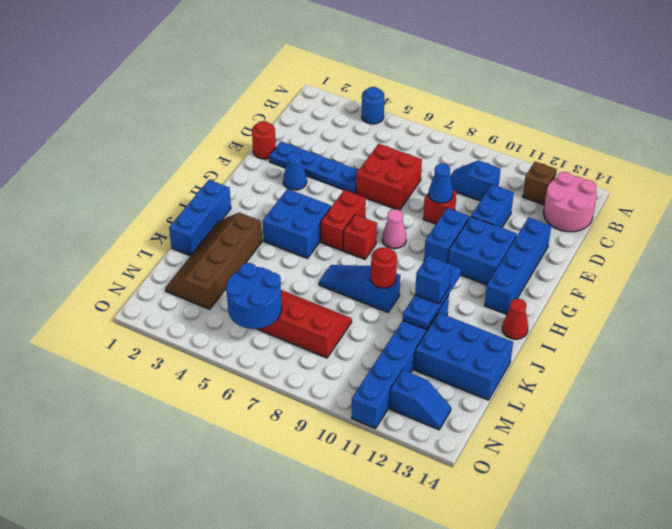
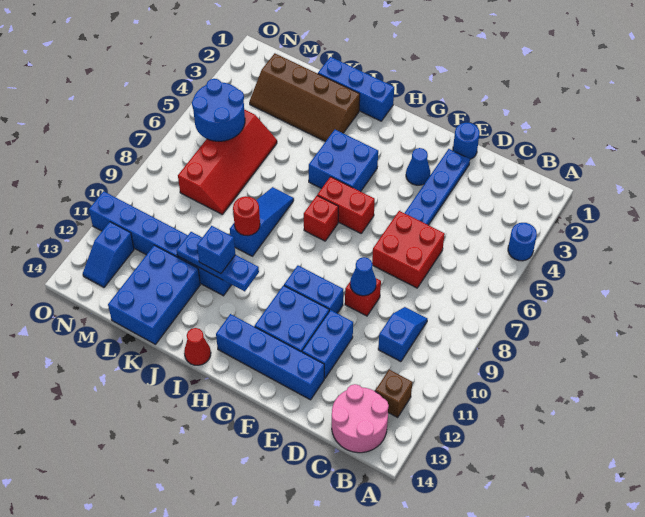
blue brick D11:E11 level 1 -> blue brick E11:E12 level 1
red round brick E1 level 1 -> blue round brick E1 level 1
pink cone G8 level 1 -> none
brown slope J2:M3 level 1 top 3 -> brown slope J2:M3 level 1 top 2

